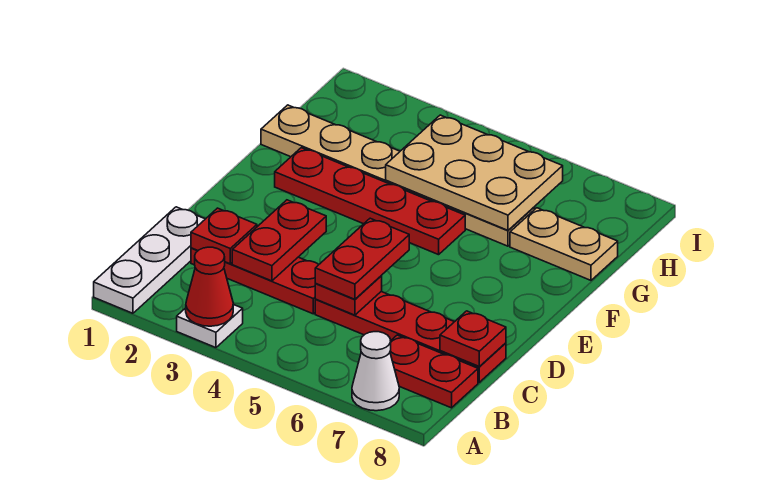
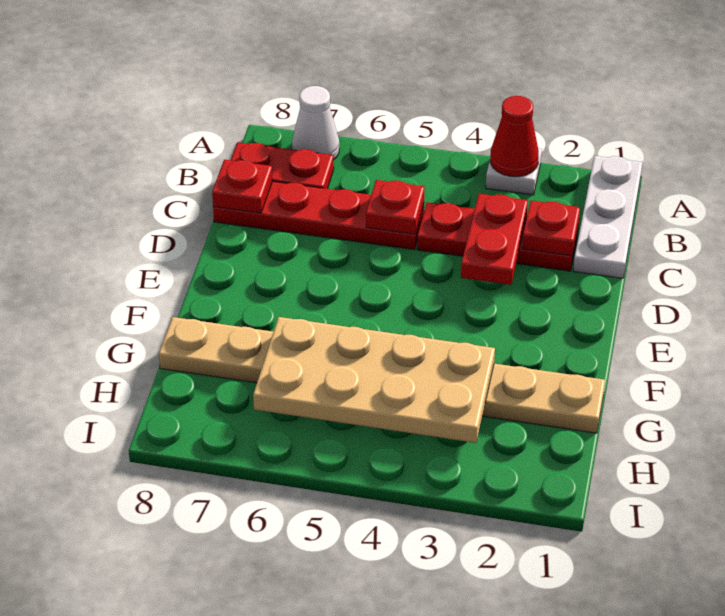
red plate C5:D5 level 3 -> none
red plate F2:F5 level 1 -> none
tan plate G4:H6 level 2 -> tan plate G3:H6 level 2

